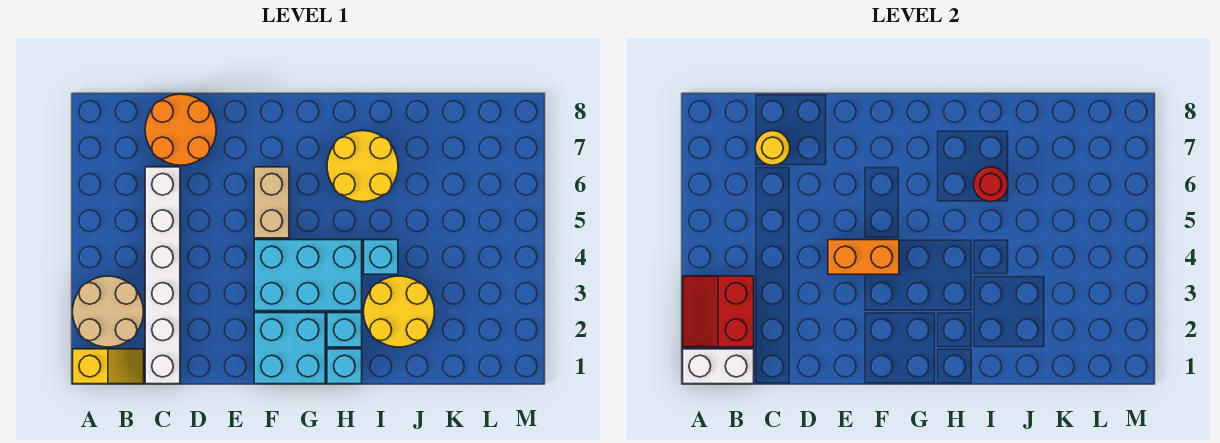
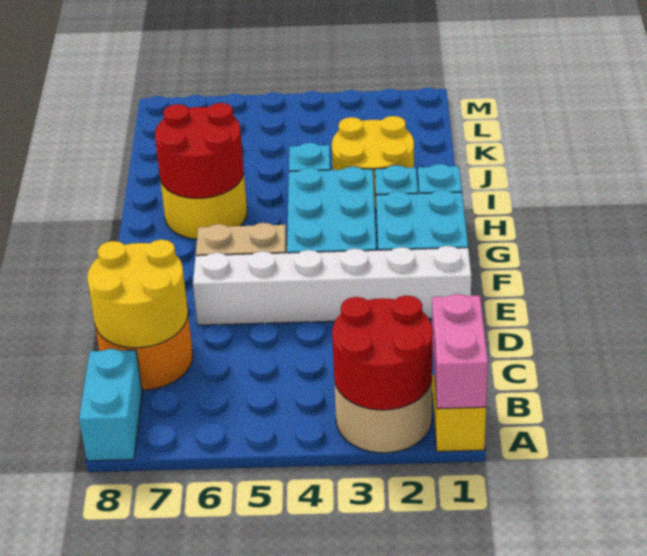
white brick A1:B1 level 2 -> pink brick A1:B1 level 2
red slope A2:B3 level 2 top B -> red round brick A2:B3 level 2
none -> cyan brick A8:B8 level 1
white brick C1:C6 level 1 -> white brick E1:E6 level 1
yellow round brick C7 level 2 -> yellow round brick C7:D8 level 2
orange brick E4:F4 level 2 -> none
red round brick I6 level 2 -> red round brick H6:I7 level 2

